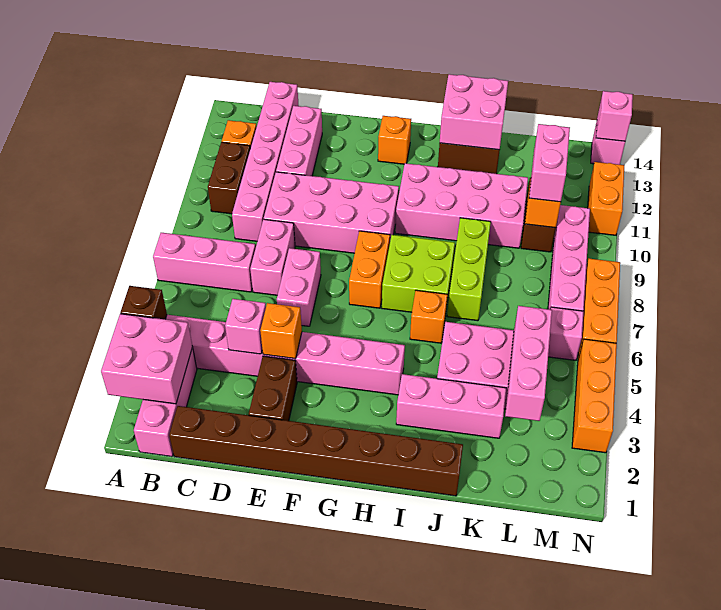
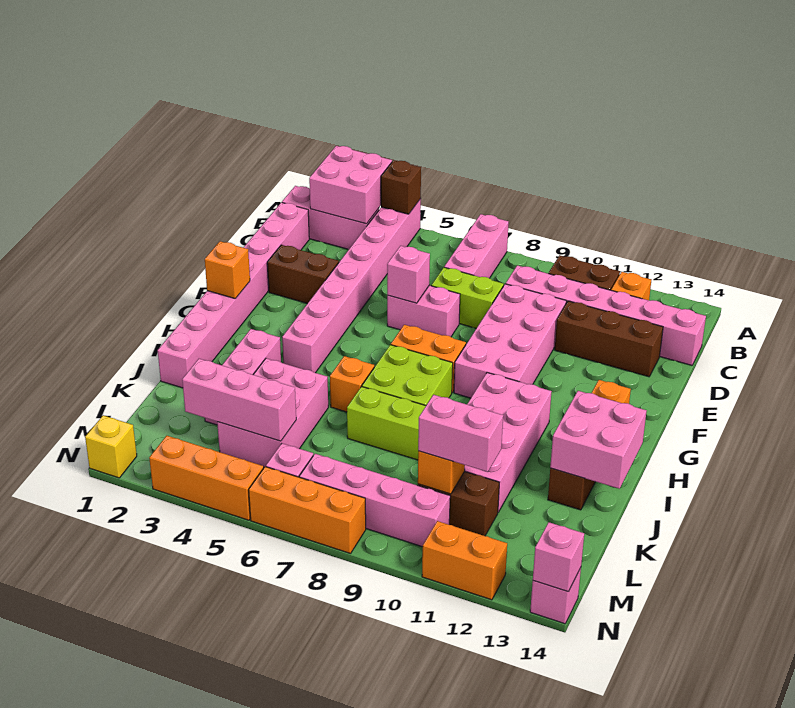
brown brick C1:J1 level 1 -> pink brick C1:J1 level 1
pink brick D4 level 2 -> pink brick E6 level 2
pink brick D7:D8 level 1 -> lime brick D7:D8 level 1
pink brick D11:D13 level 1 -> brown brick D11:D13 level 1
orange brick E4 level 2 -> orange brick G1 level 2
none -> yellow brick N1 level 1

